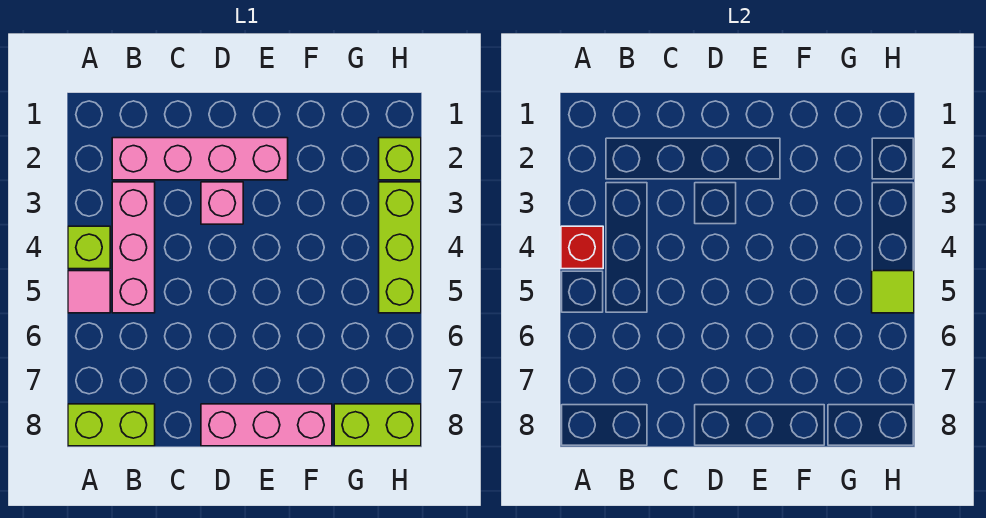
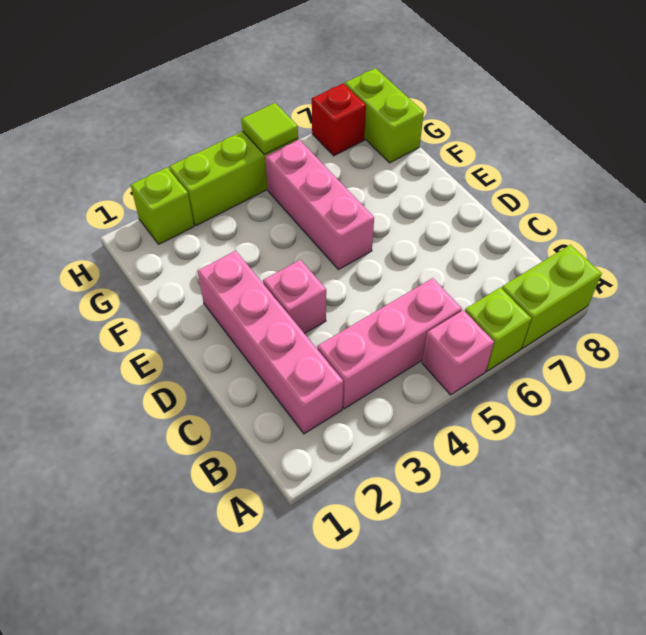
lime brick A4 level 1 -> lime brick A6 level 1
red brick A4 level 2 -> red brick H7 level 1
pink tile A5 level 1 -> pink brick A5 level 1
lime brick A8:B8 level 1 -> lime brick A7:A8 level 1
pink brick D8:F8 level 1 -> pink brick E5:G5 level 1

